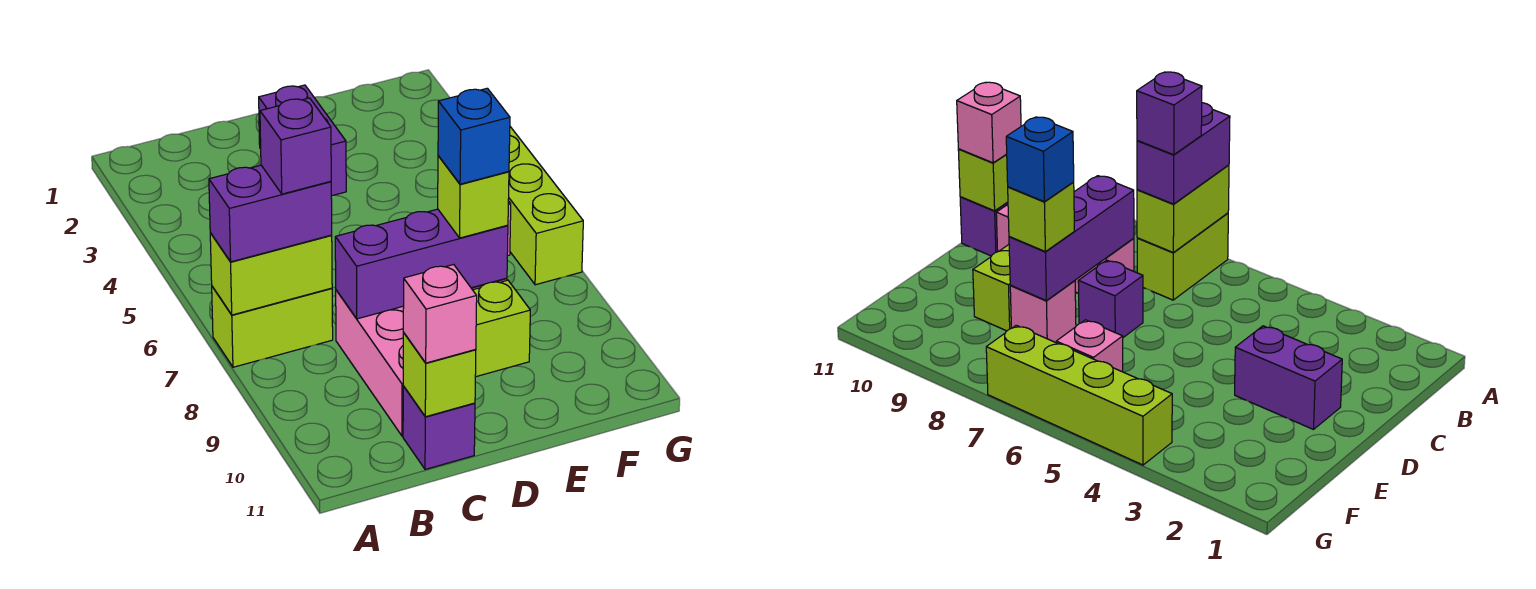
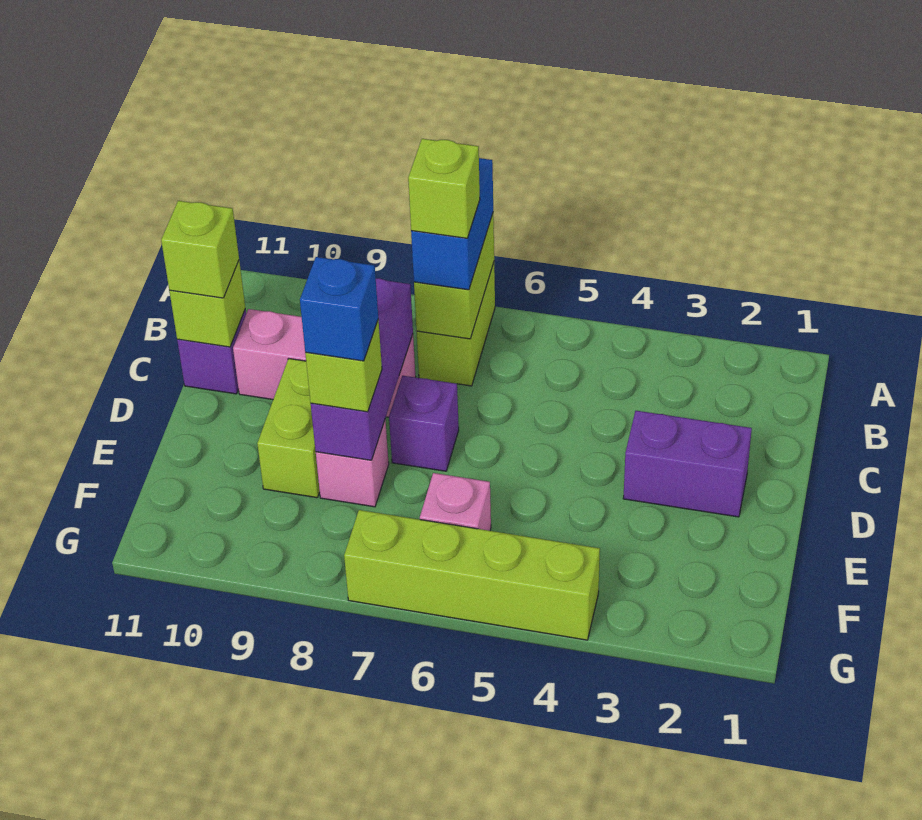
purple brick A7:B7 level 3 -> blue brick A7:B7 level 3
purple brick B7 level 4 -> lime brick B7 level 4
pink brick C11 level 3 -> lime brick C11 level 3

